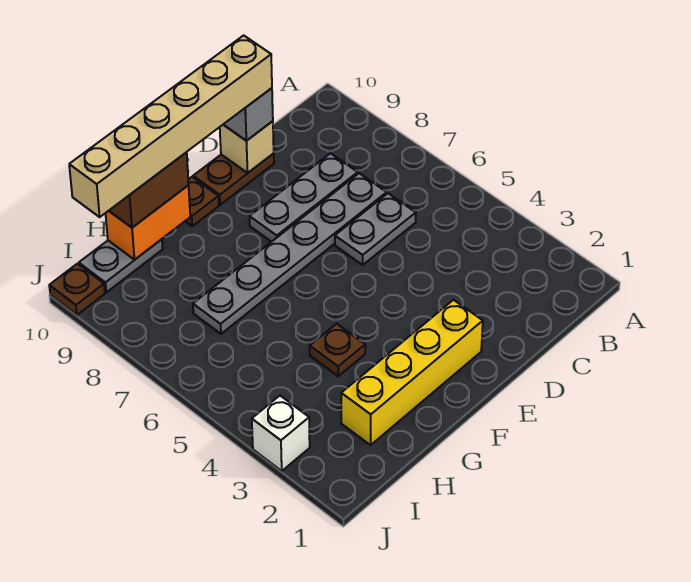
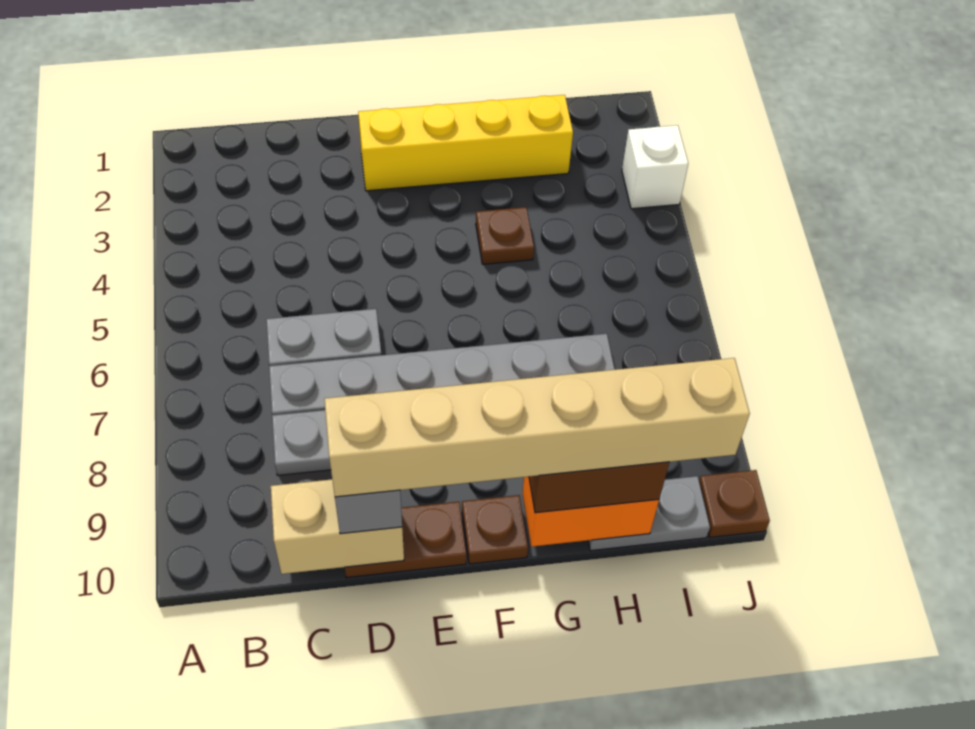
tan brick D10 level 2 -> tan brick C10:D10 level 2

